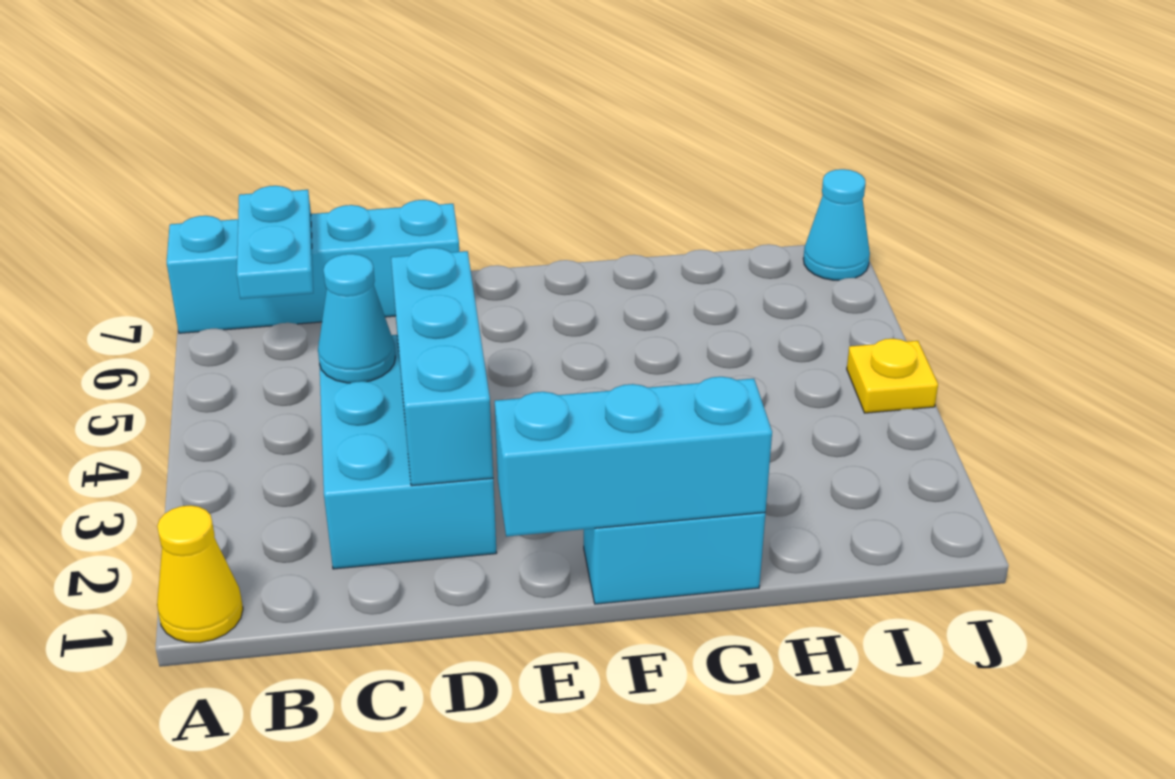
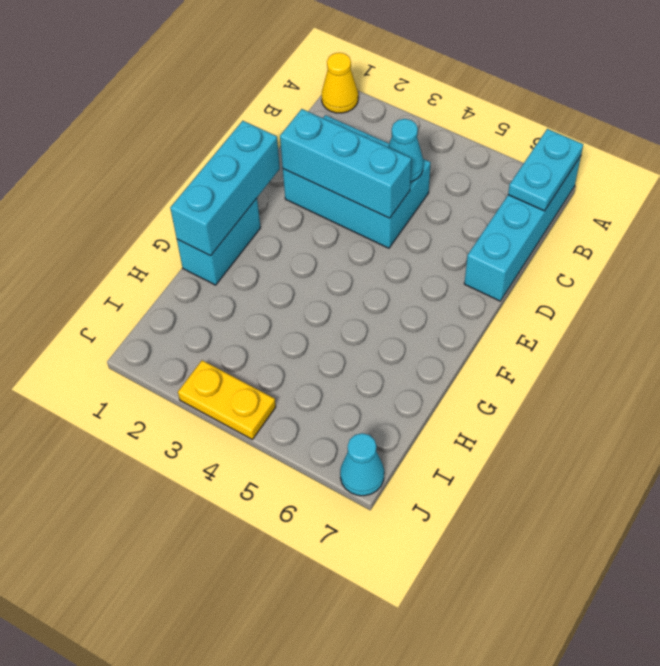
cyan plate B6:B7 level 2 -> cyan plate A7:B7 level 2
yellow plate J4 level 1 -> yellow plate J3:J4 level 1

